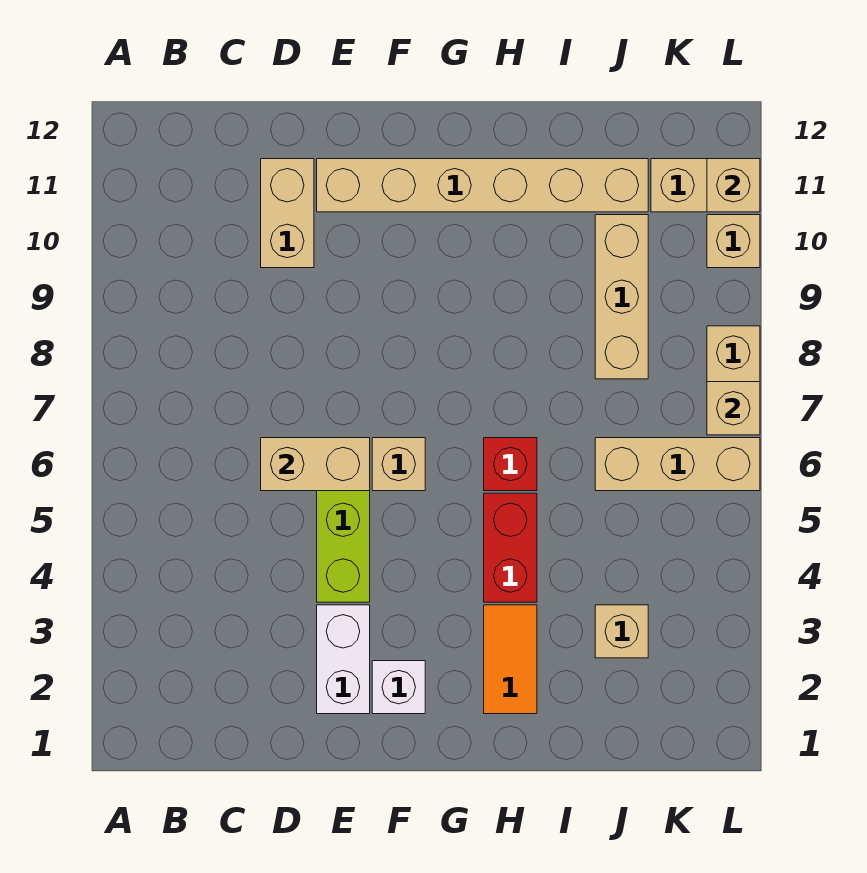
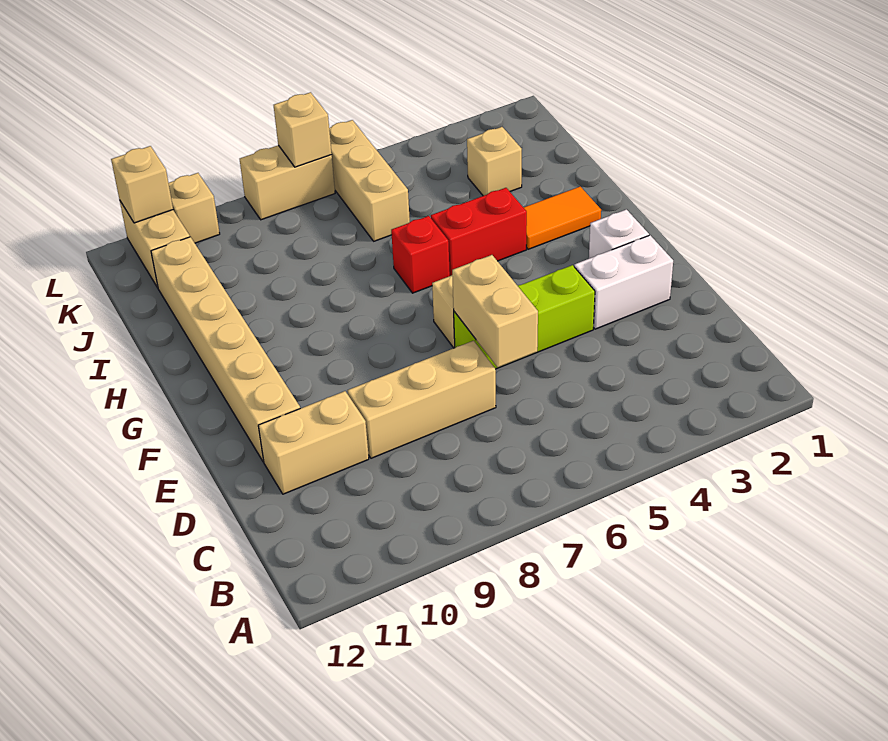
tan brick J8:J10 level 1 -> tan brick D7:D9 level 1

